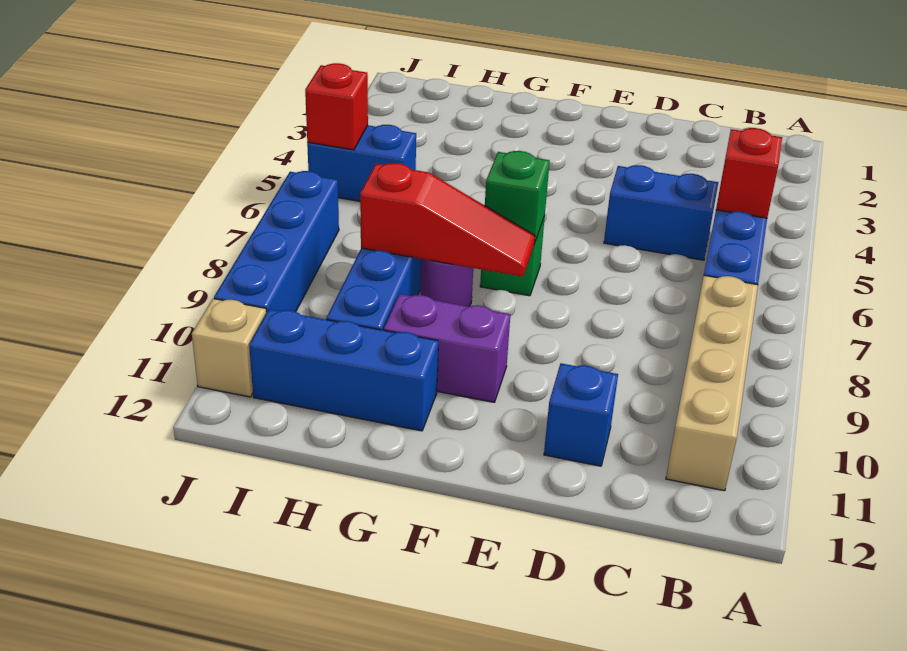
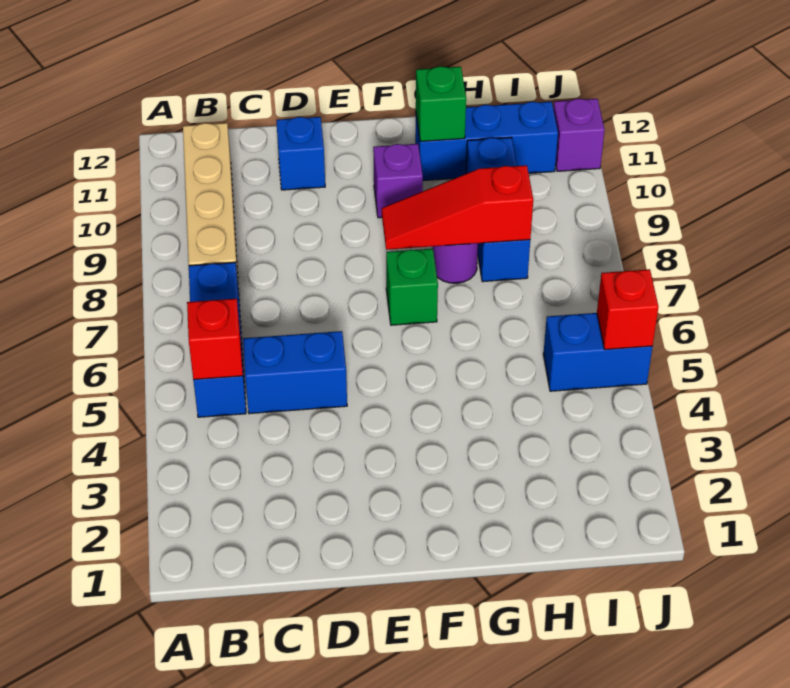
green brick F7 level 2 -> green brick G11 level 2
purple brick F10:G10 level 1 -> purple brick F10 level 1
blue brick J7:J10 level 1 -> none
tan brick J11 level 1 -> purple brick J11 level 1

